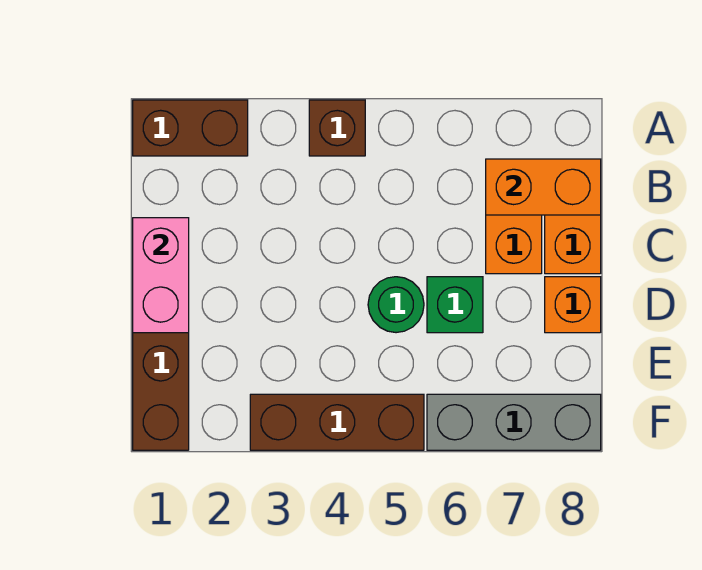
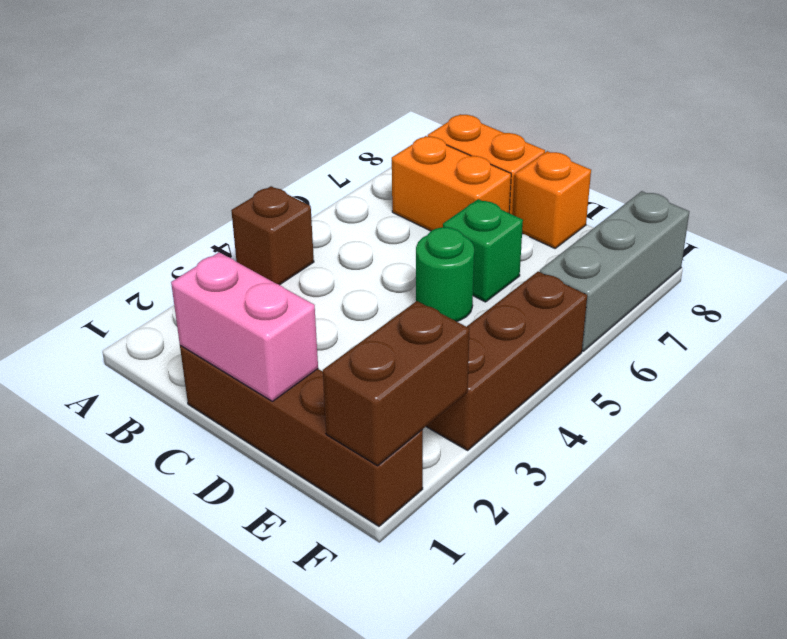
brown brick A1:A2 level 1 -> brown brick F1:F2 level 2
orange brick B7:B8 level 2 -> none

